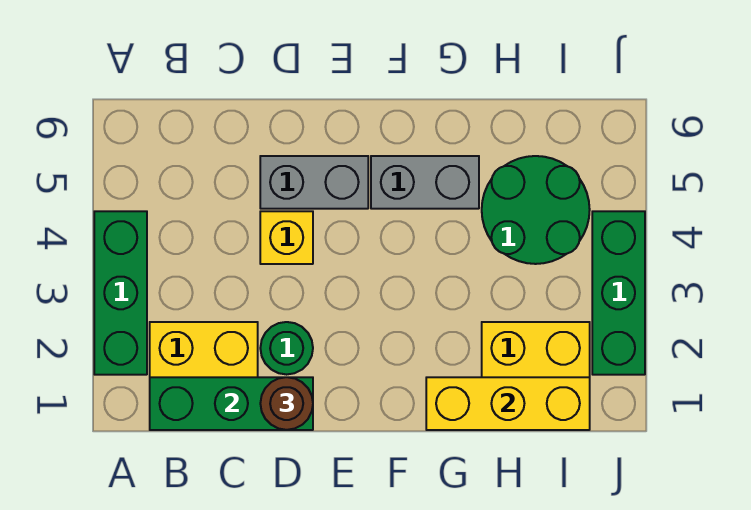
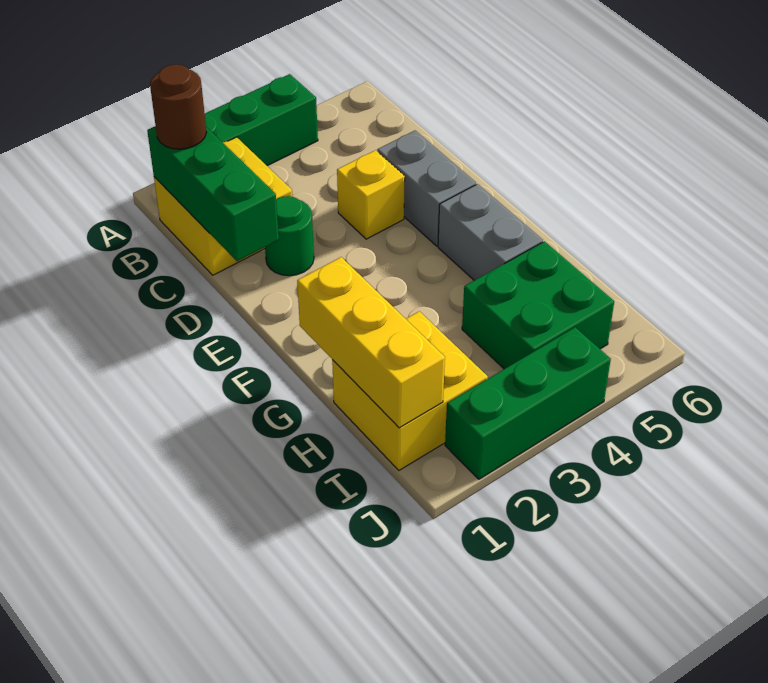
brown round brick D1 level 3 -> brown round brick B1 level 3
green round brick H4:I5 level 1 -> green brick H4:I5 level 1

